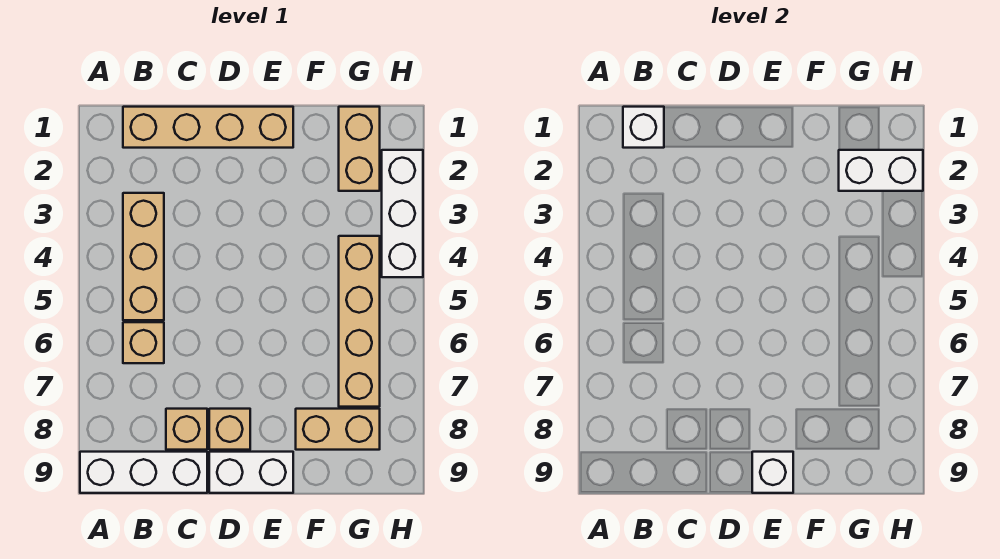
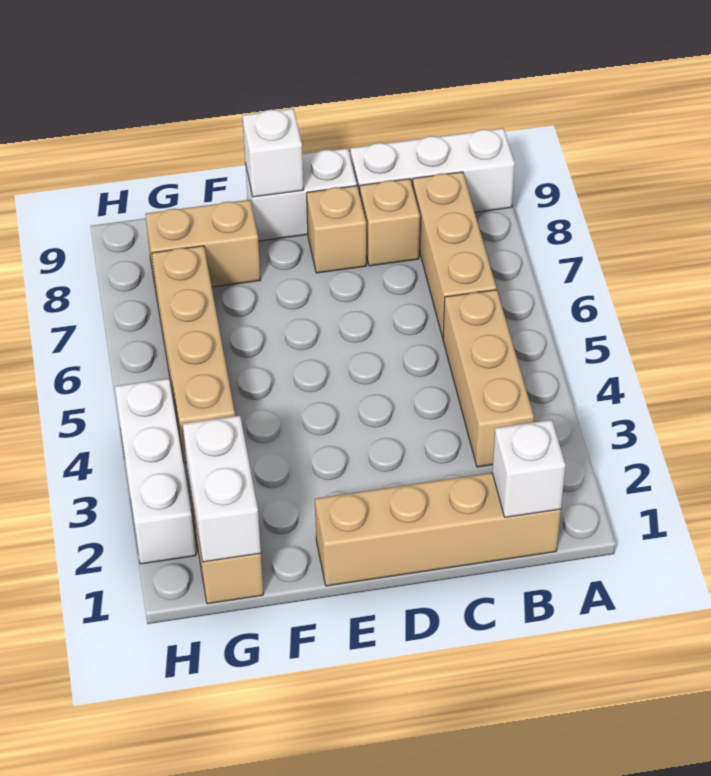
tan brick B6 level 1 -> tan brick B6:B8 level 1
white brick G2:H2 level 2 -> white brick G1:G2 level 2

